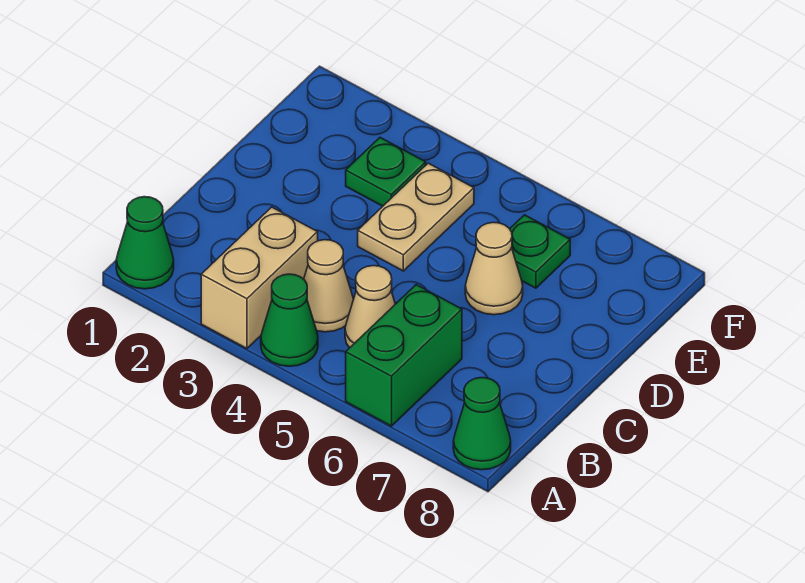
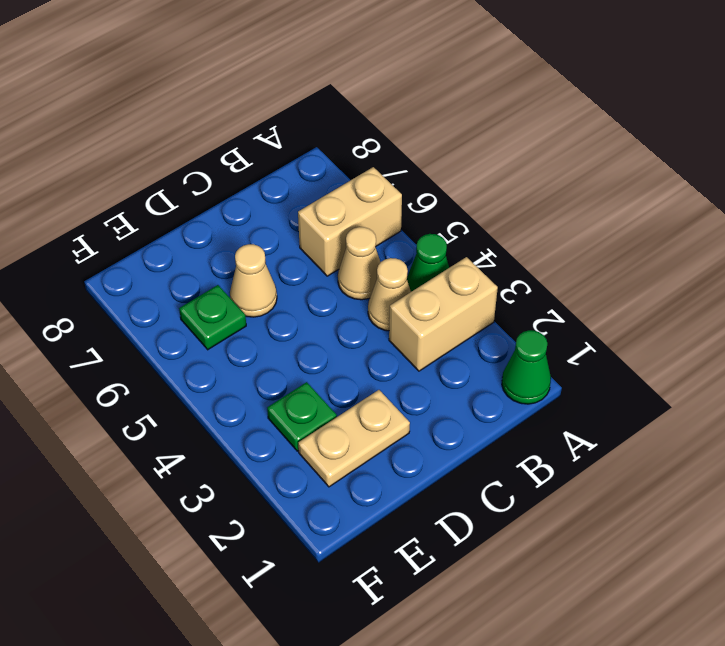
green brick A6:B6 level 1 -> tan brick A6:B6 level 1
green cone A8 level 1 -> none
tan plate D4:E4 level 1 -> tan plate D2:E2 level 1

